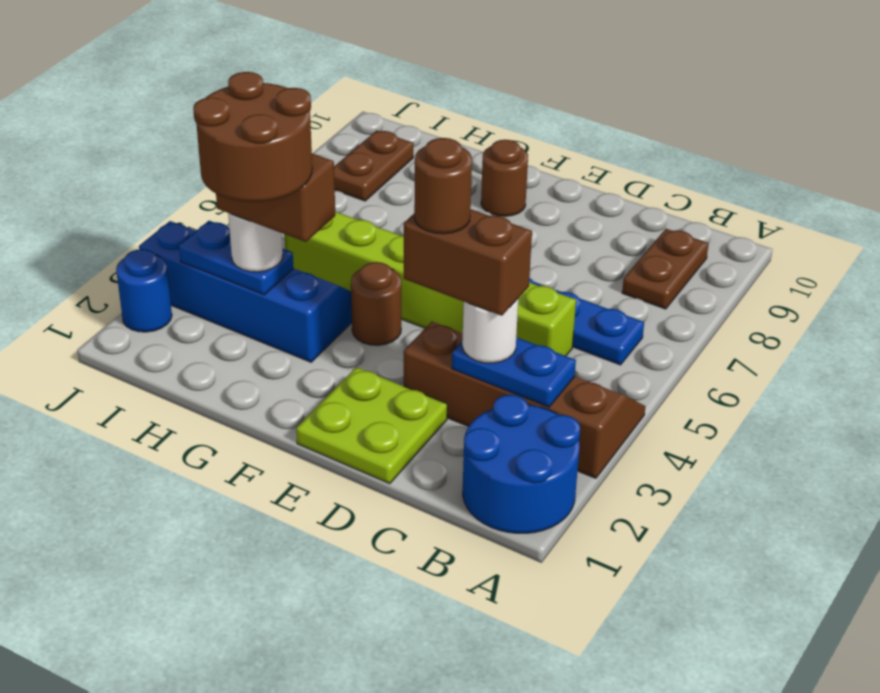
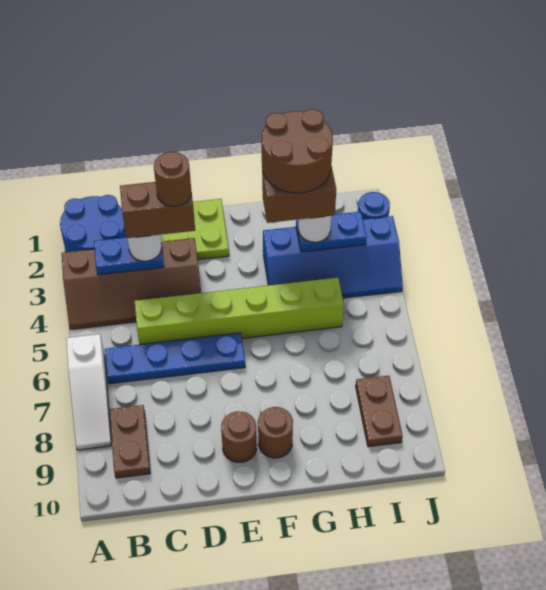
none -> white slope A6:A8 level 1 top 6
brown round brick F4 level 1 -> brown round brick E9 level 1

